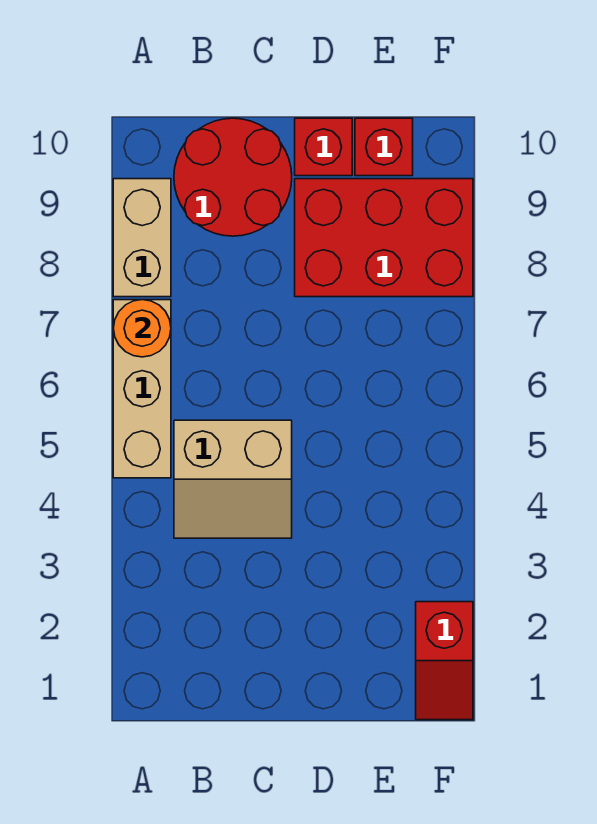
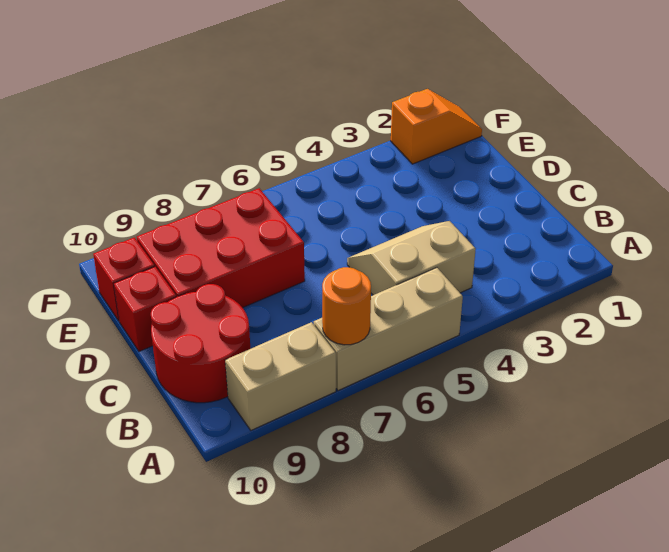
tan slope B4:C5 level 1 top 5 -> tan slope B4:C5 level 1 top B
red brick D8:F9 level 1 -> red brick D7:E9 level 1
red slope F1:F2 level 1 top 2 -> orange slope F1:F2 level 1 top 2

